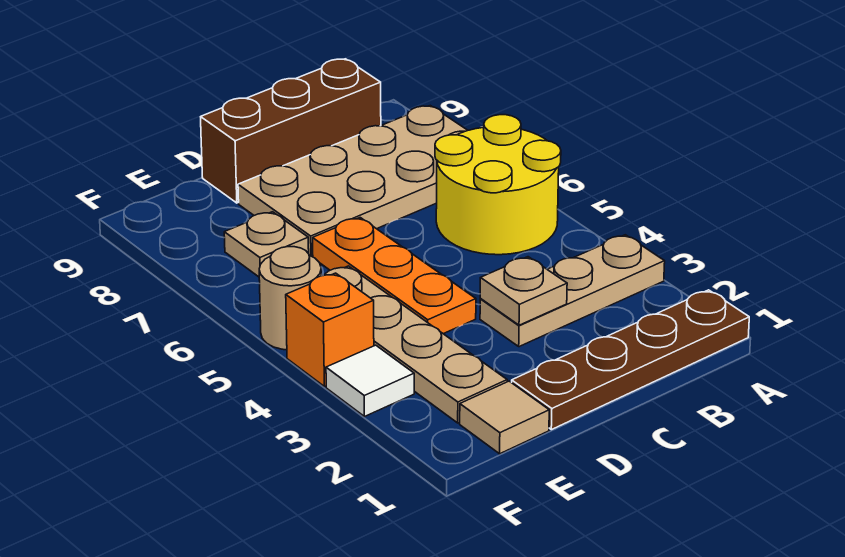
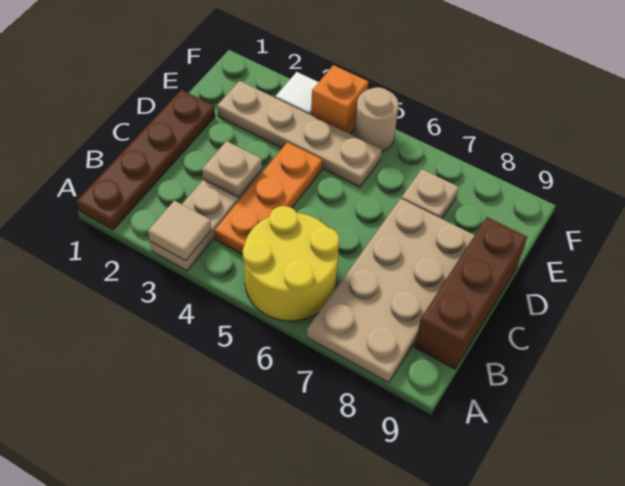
orange plate D4:D6 level 1 -> orange plate B4:D4 level 1
tan tile E1 level 1 -> tan tile A3 level 2

